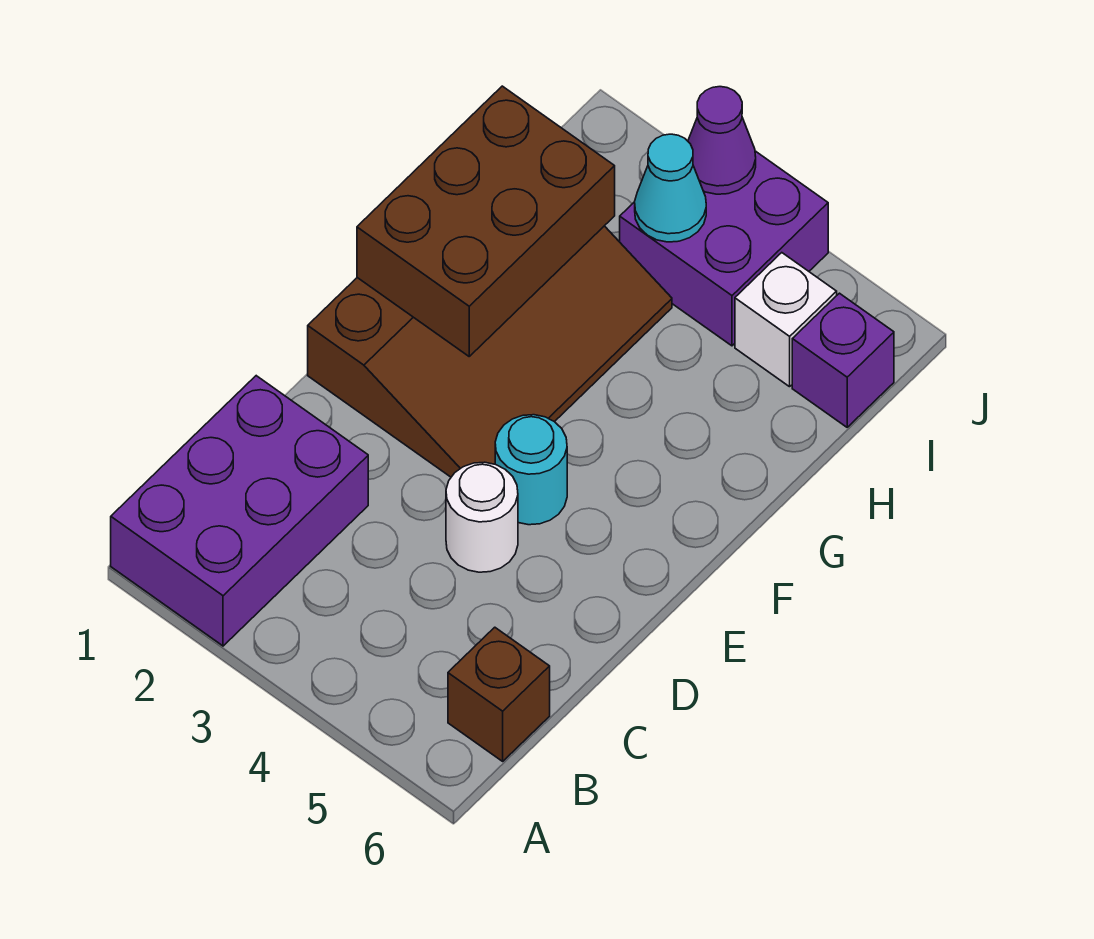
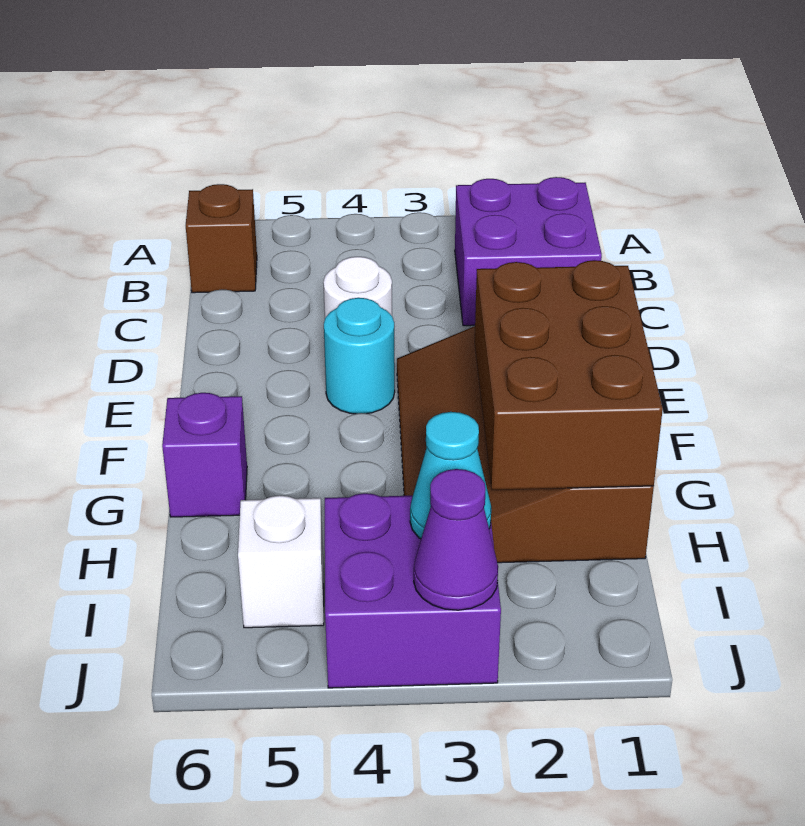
purple brick A1:C2 level 1 -> purple brick B1:C2 level 1
purple brick I6 level 1 -> purple brick G6 level 1

